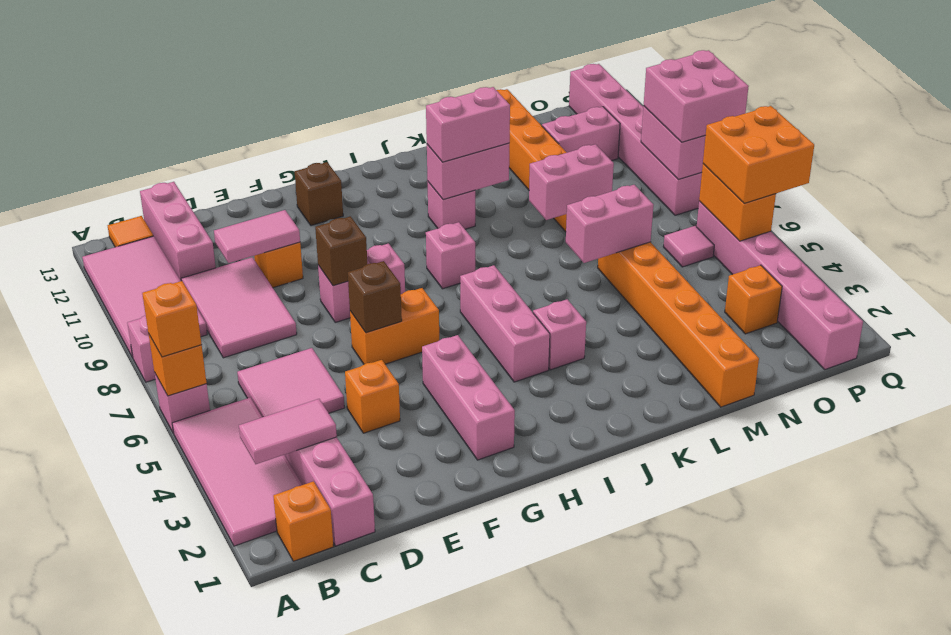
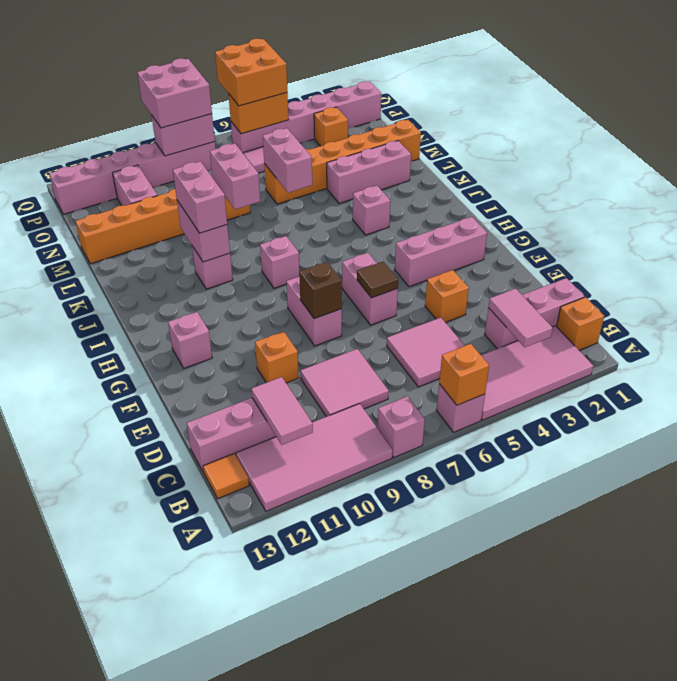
orange brick A6 level 3 -> none
pink tile C8:D10 level 1 -> pink tile C8:D9 level 1
pink tile D10:E10 level 2 -> pink tile B11:C11 level 2
orange brick F6:G6 level 1 -> pink brick F6:G6 level 1
brown brick F6 level 2 -> brown tile F6 level 2
brown brick G12 level 1 -> pink brick G12 level 1
pink brick I4:I6 level 1 -> pink brick L2:L4 level 1

